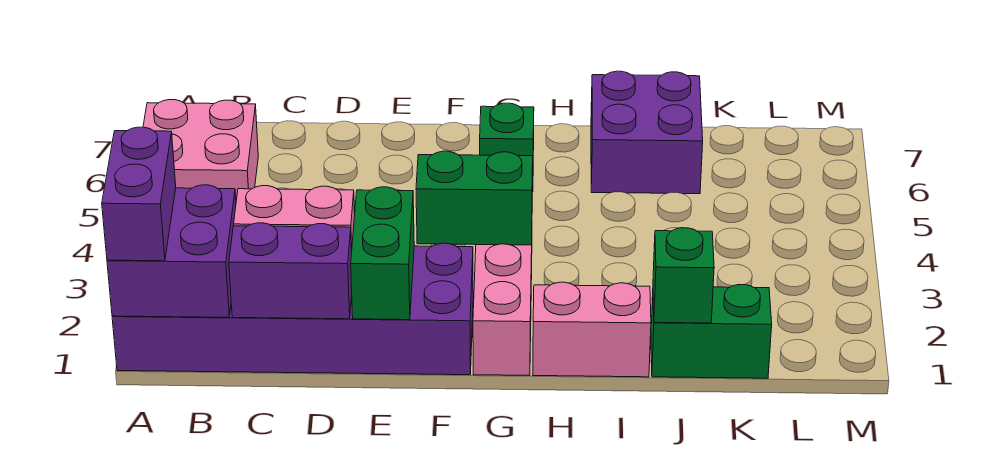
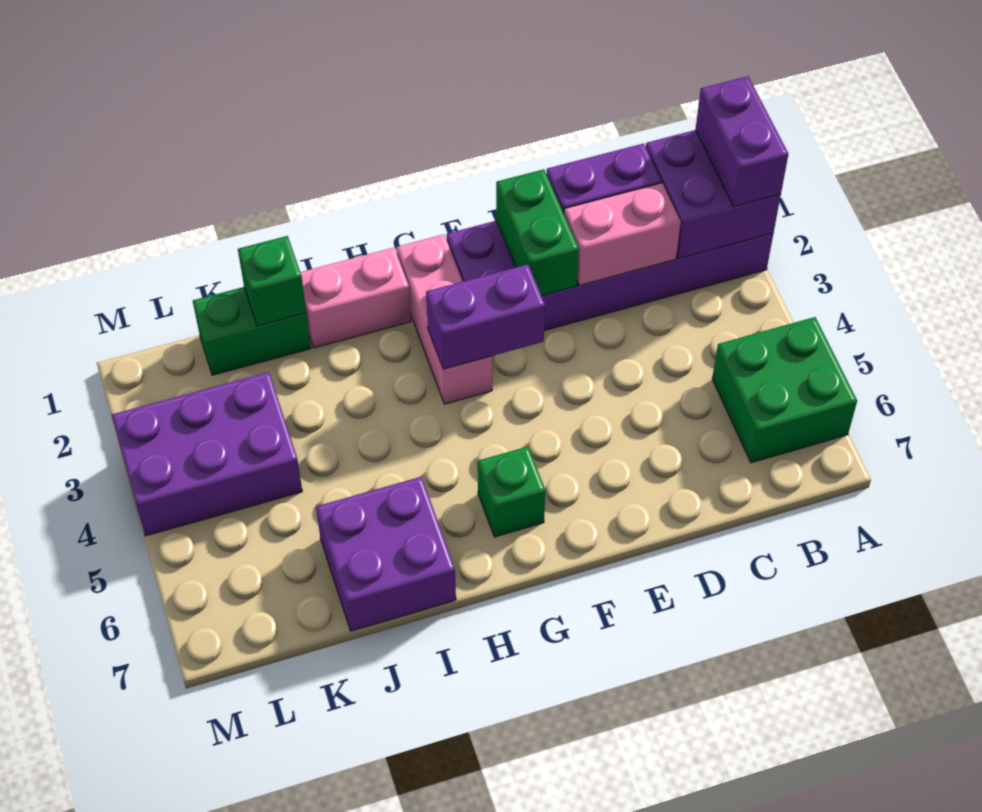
pink brick A5:B6 level 1 -> green brick A5:B6 level 1
green brick F3:G3 level 2 -> purple brick F3:G3 level 2
none -> purple brick K3:M4 level 1

